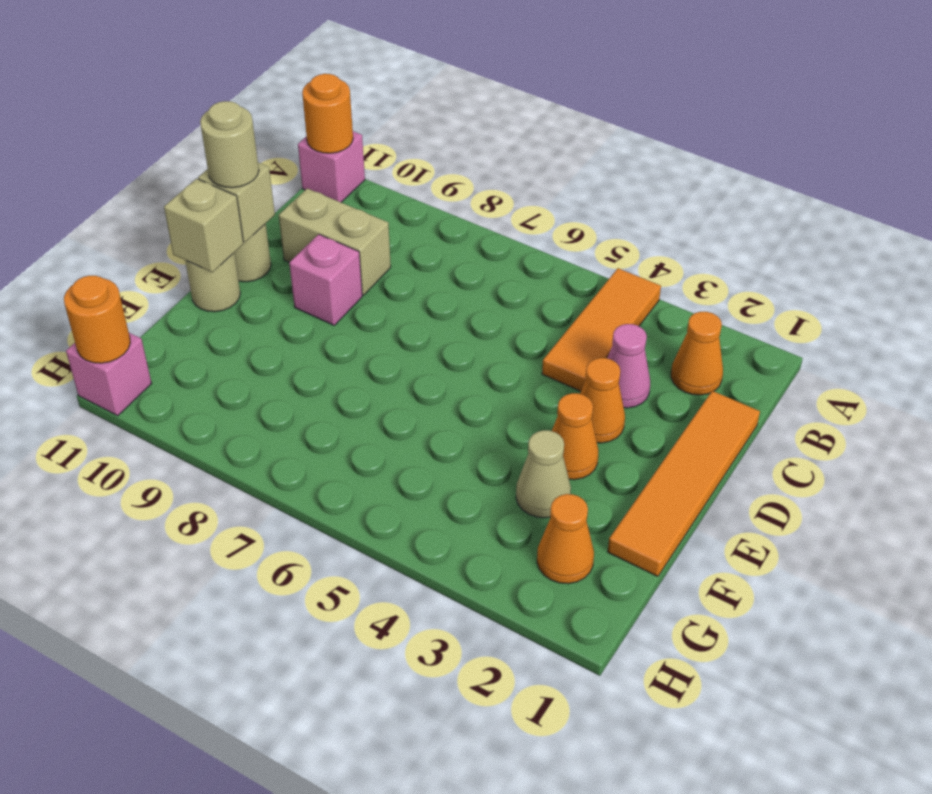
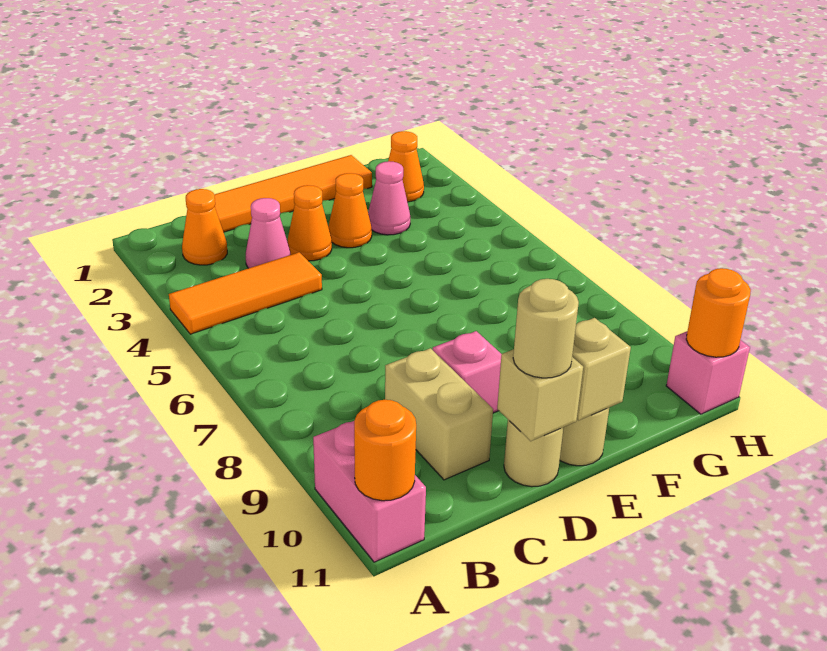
pink brick A11 level 1 -> pink brick A10:A11 level 1
tan cone F3 level 1 -> pink cone F3 level 1

